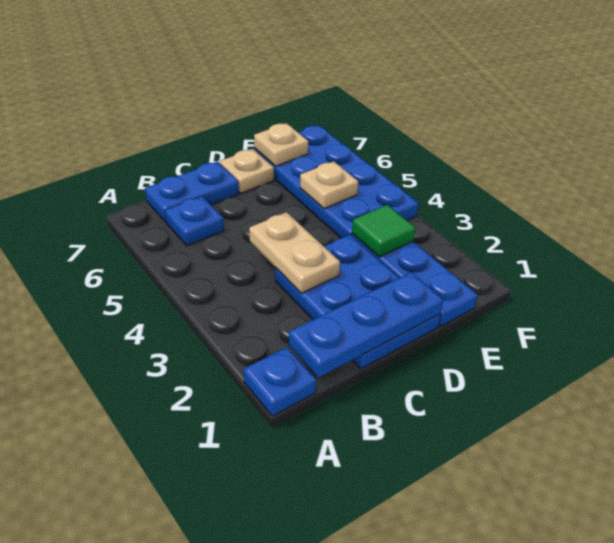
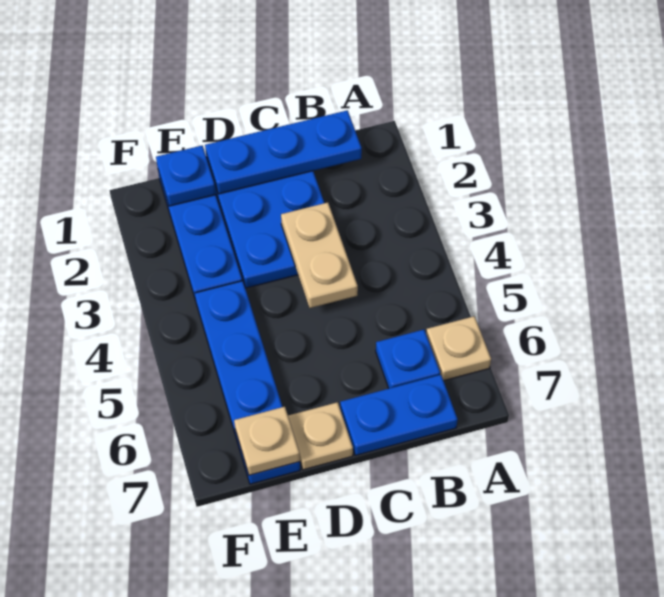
blue plate A1 level 1 -> blue plate E1 level 2
green tile E3 level 2 -> none
blue plate E4:F7 level 1 -> blue plate E4:E7 level 1
tan plate E5 level 2 -> tan plate A6 level 1

